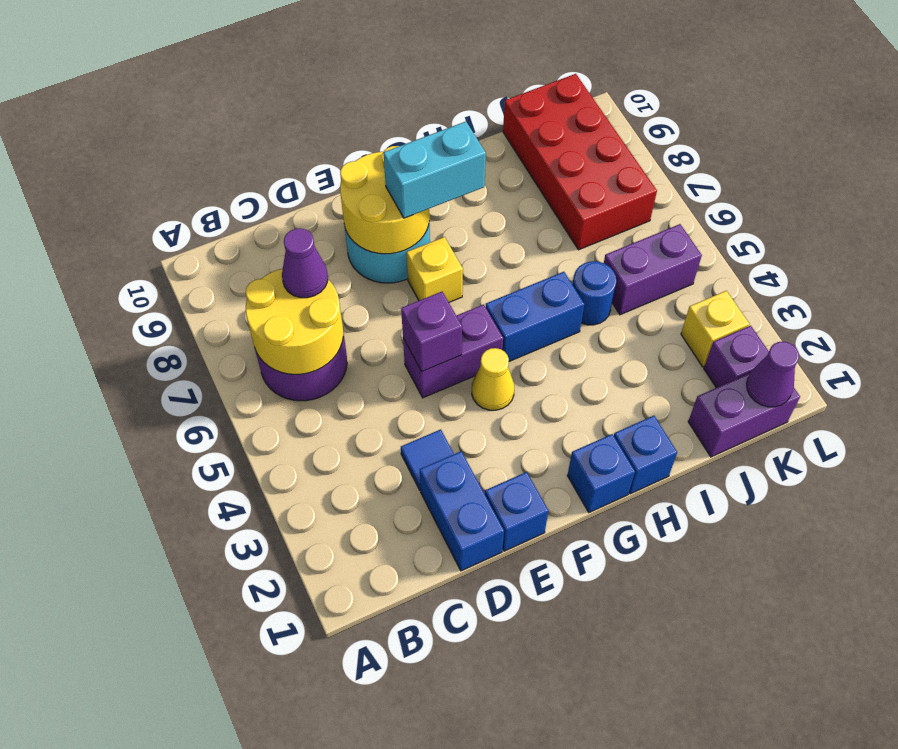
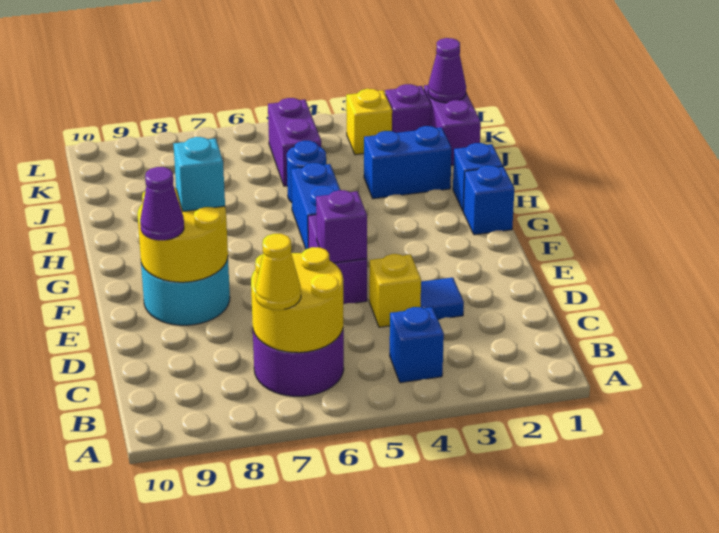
purple cone C7 level 3 -> purple cone E9 level 3
blue brick D1:D2 level 1 -> blue brick I2:I3 level 1
blue brick E1 level 1 -> blue brick B4 level 1
yellow cone F4 level 1 -> yellow cone B7 level 3
yellow brick F7 level 1 -> yellow brick D4 level 1
cyan brick F8:G8 level 3 -> cyan brick F8 level 3
red brick J7:K10 level 1 -> none

